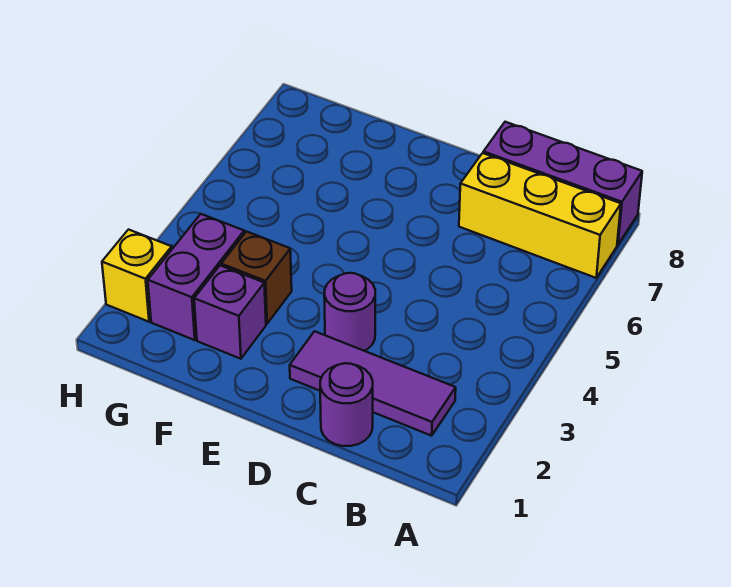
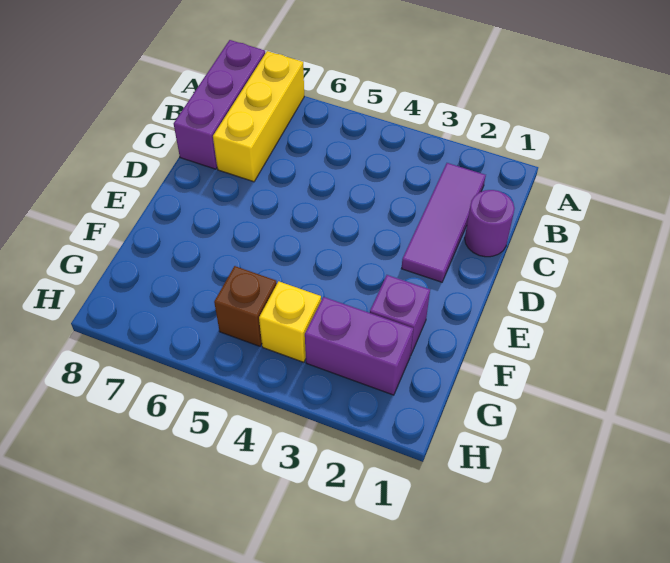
purple round brick D3 level 1 -> none
brown brick F3 level 1 -> brown brick G5 level 1
yellow brick H2 level 1 -> yellow brick G4 level 1

